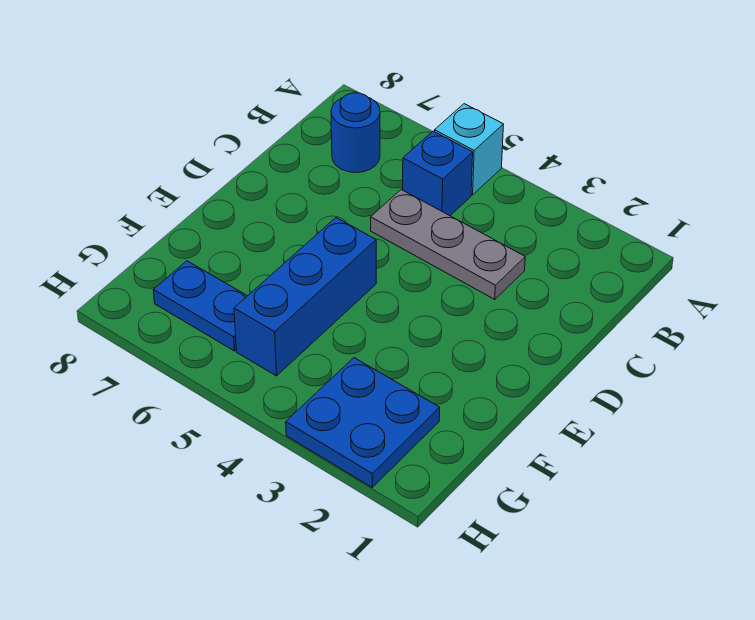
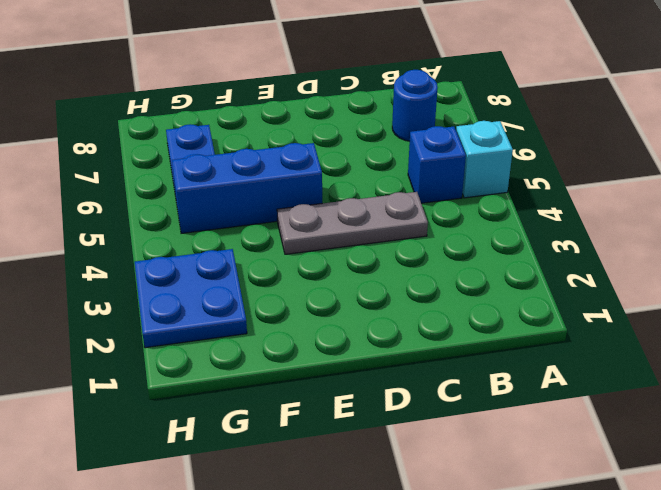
grey plate C3:C5 level 1 -> grey plate C4:E4 level 1

